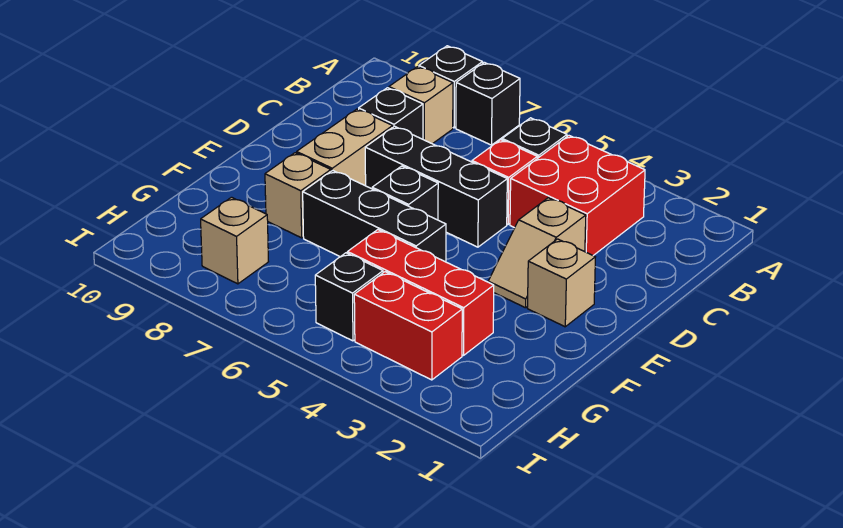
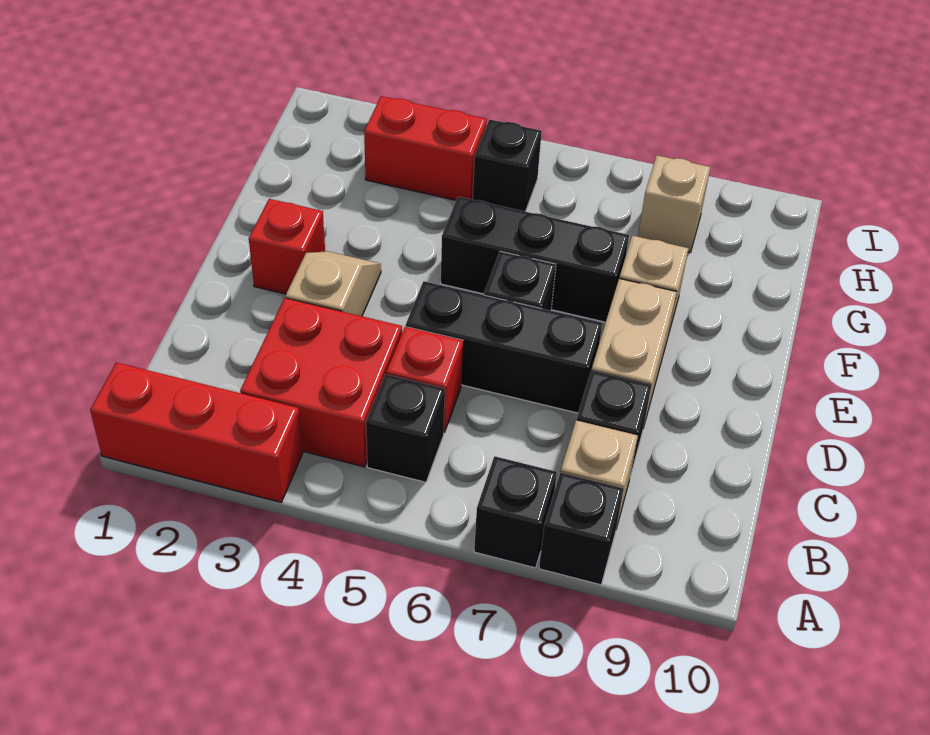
tan brick E2 level 1 -> red brick E2 level 1
red brick G3:G5 level 1 -> red brick A1:A3 level 1

